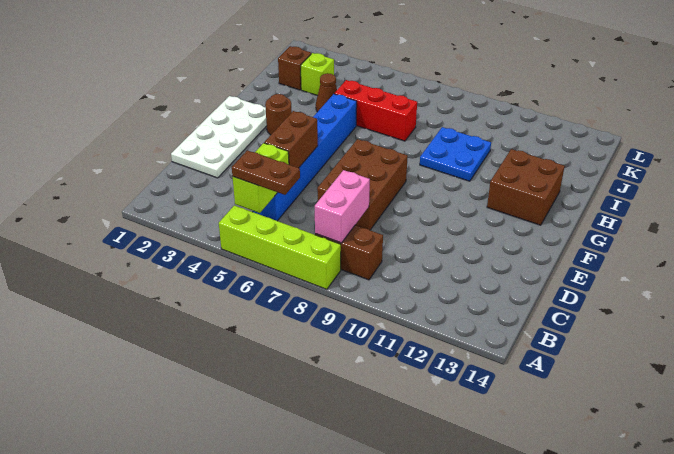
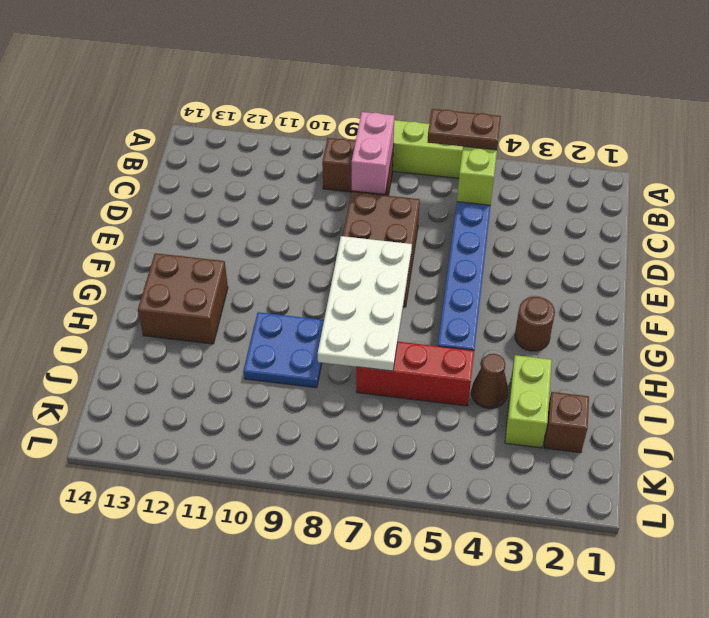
white plate D1:G2 level 1 -> white plate F7:I8 level 2
brown brick D5:E5 level 2 -> none
lime brick J3 level 1 -> lime brick I3:J3 level 1

